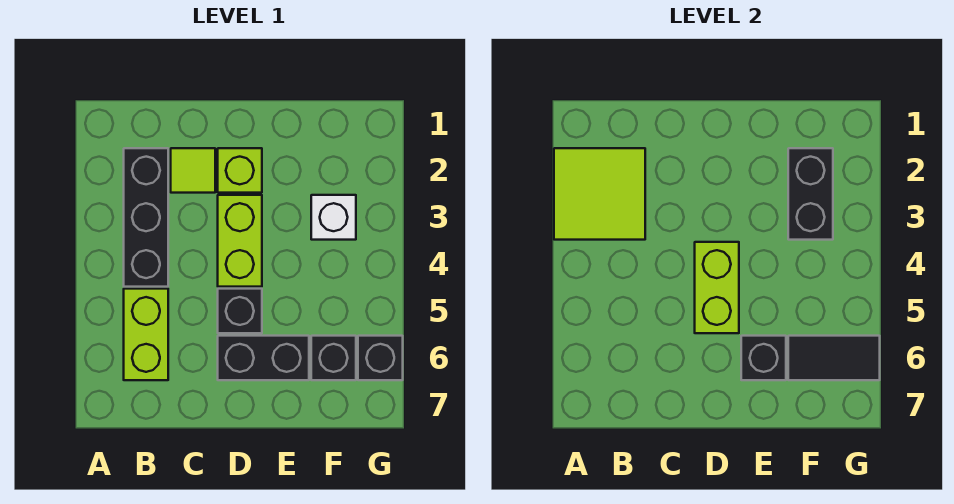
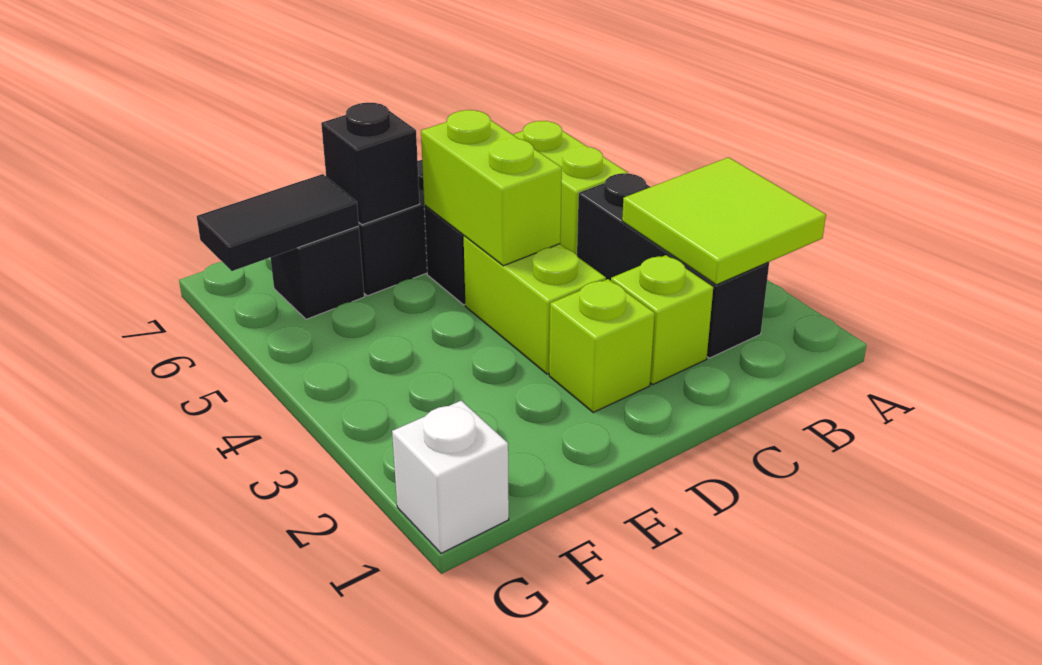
lime tile C2 level 1 -> lime brick C2 level 1
black brick F2:F3 level 2 -> none
white brick F3 level 1 -> white brick G1 level 1
black brick G6 level 1 -> none

